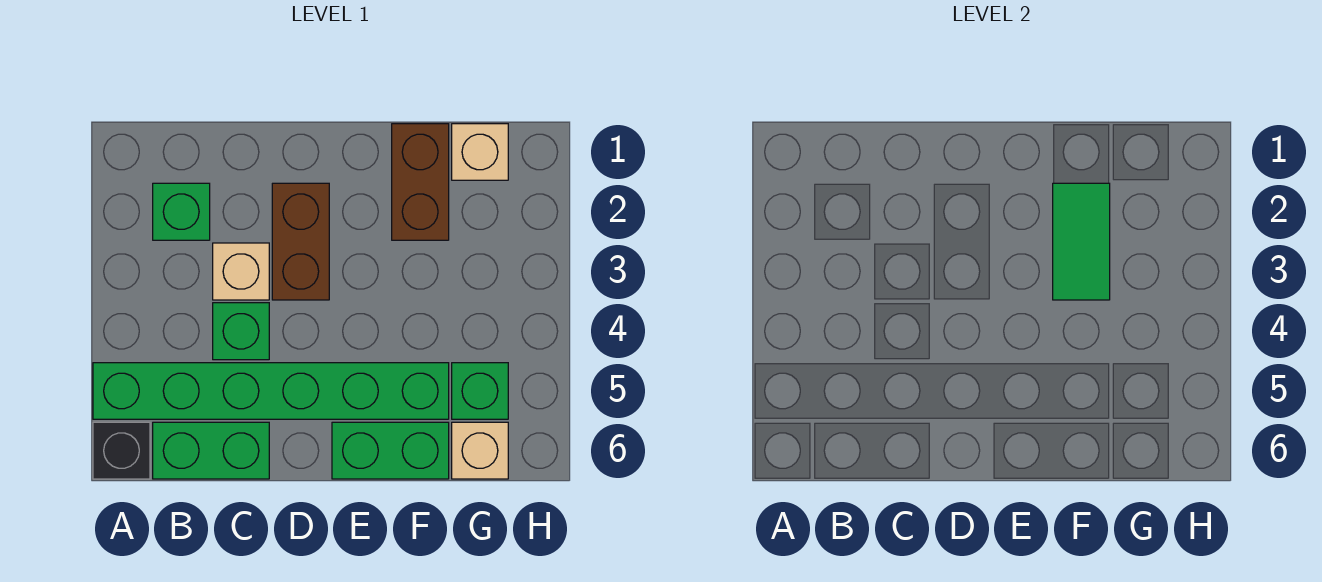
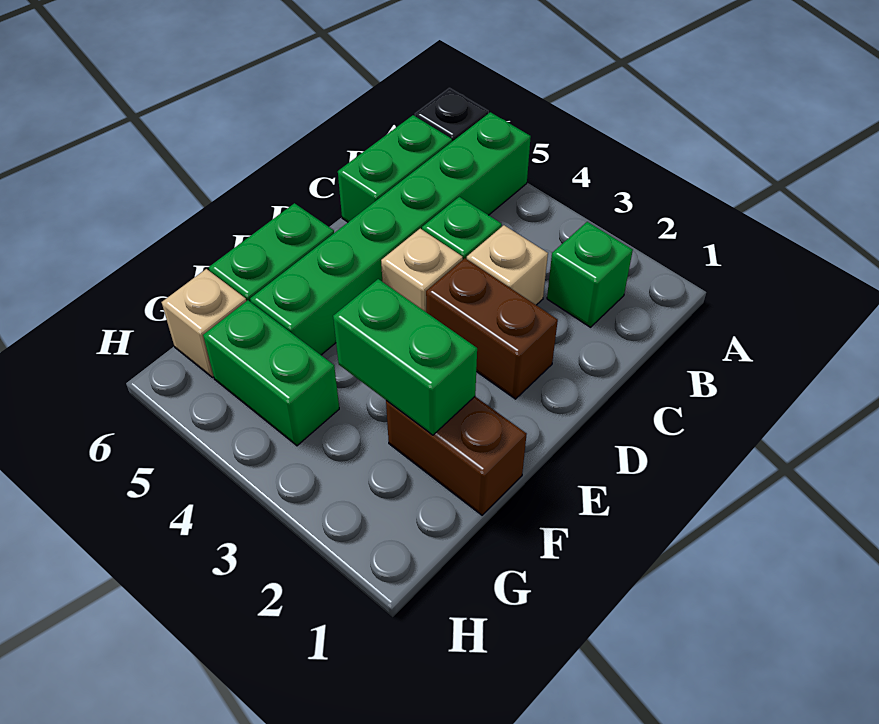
green tile F2:F3 level 2 -> green brick F2:F3 level 2
tan brick G1 level 1 -> tan brick D4 level 1
green brick G5 level 1 -> green brick G4:G5 level 1

